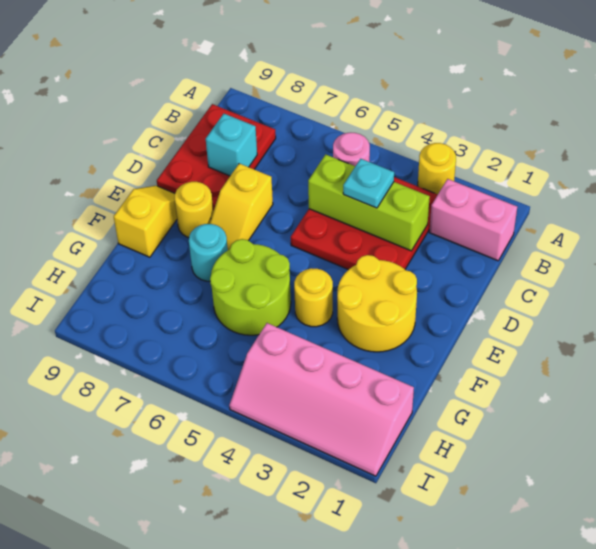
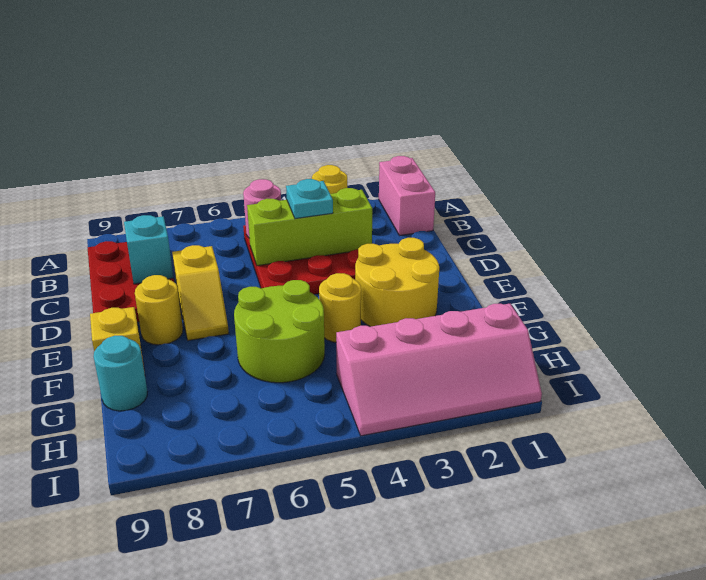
pink brick B1:B2 level 1 -> pink brick A1:B1 level 1
cyan round brick F7 level 1 -> cyan round brick G9 level 1

